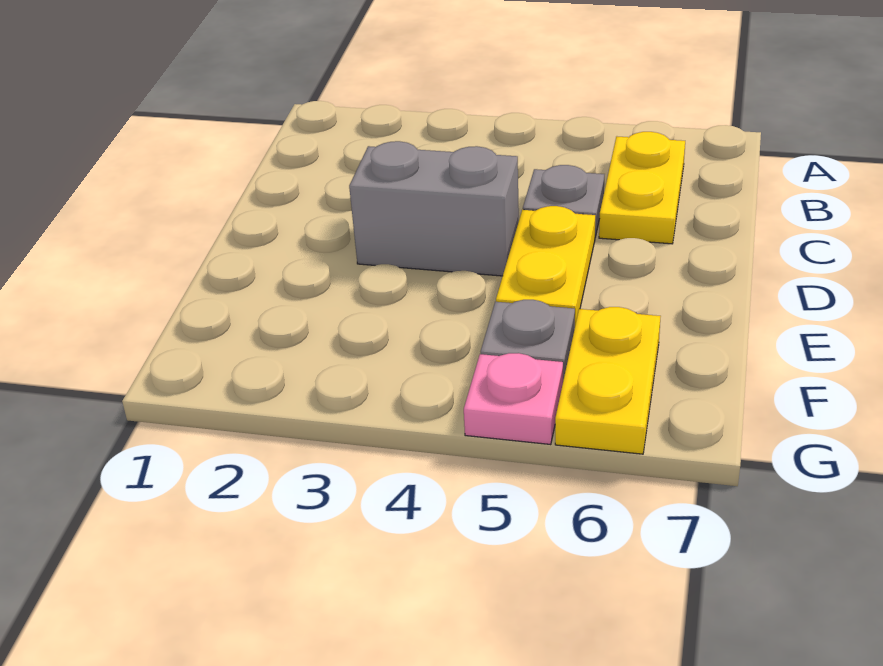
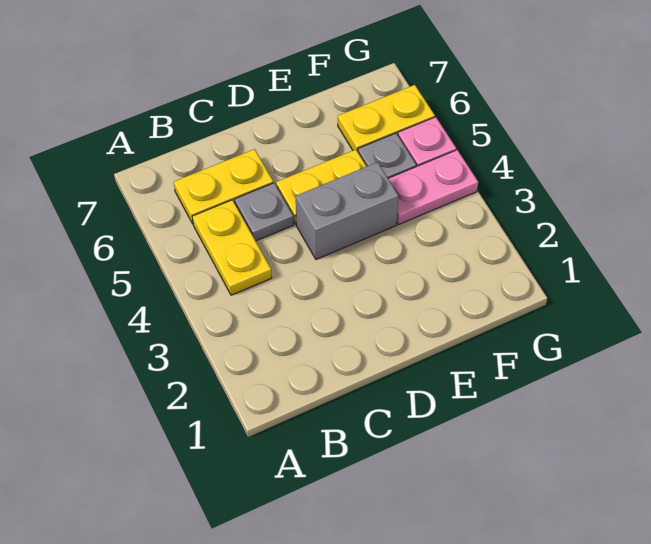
none -> yellow plate B4:B5 level 1
grey brick D3:D4 level 1 -> grey brick D4:E4 level 1
none -> pink plate F4:G4 level 1

